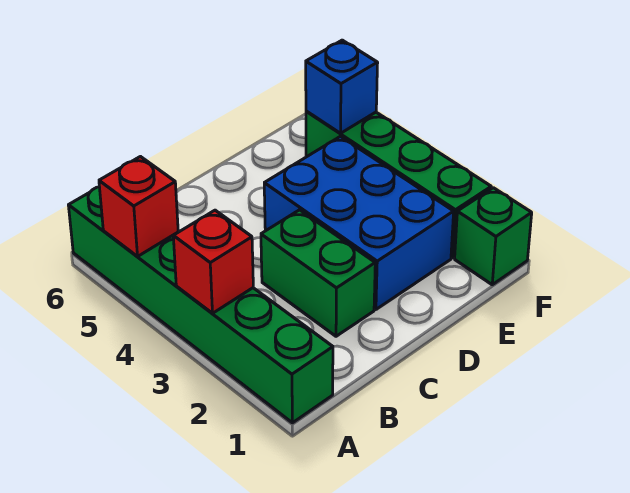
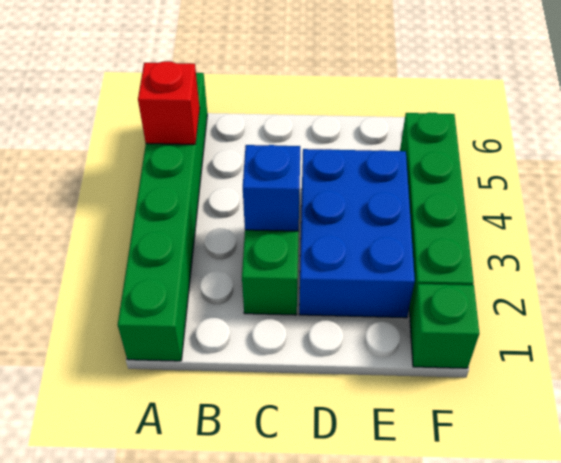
red brick A3 level 2 -> none
blue brick F5 level 2 -> blue brick C3 level 2

